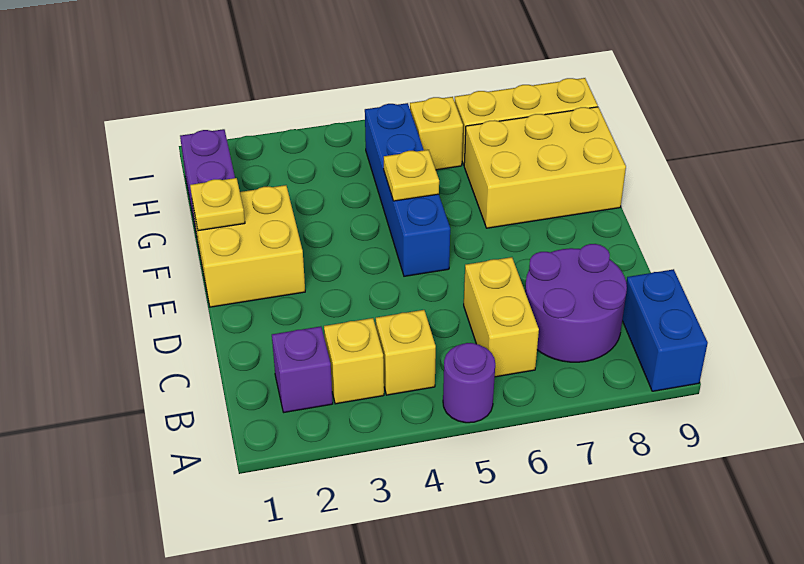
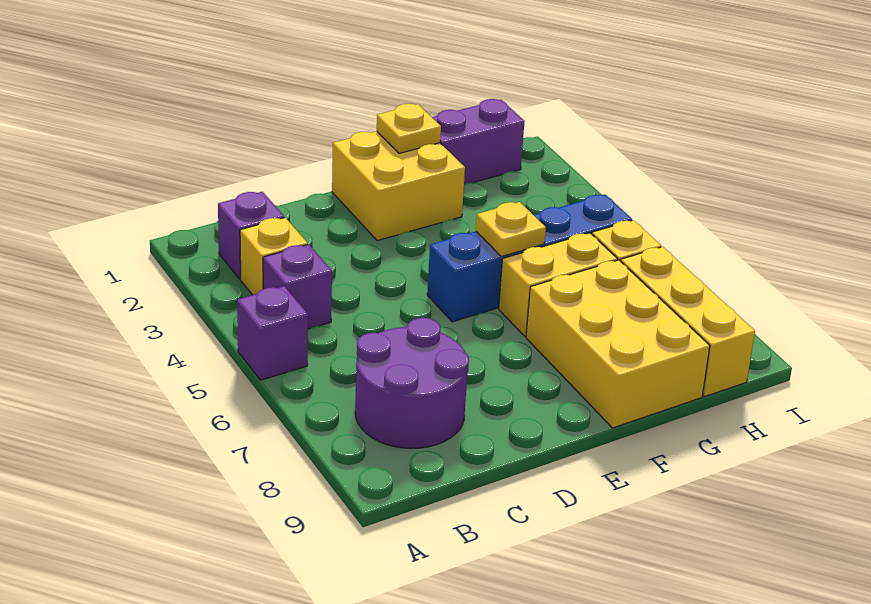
purple round brick A5 level 1 -> purple brick A5 level 1
blue brick A9:B9 level 1 -> none
yellow brick B4 level 1 -> purple brick B4 level 1
yellow brick B6:C6 level 1 -> yellow brick F6:G6 level 1

